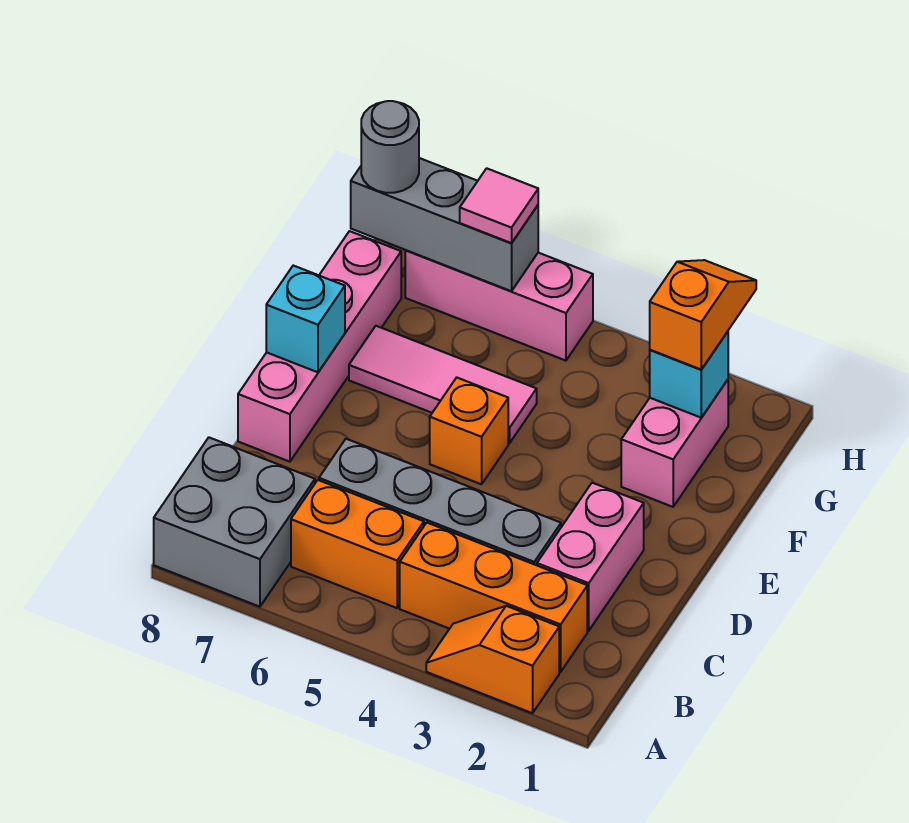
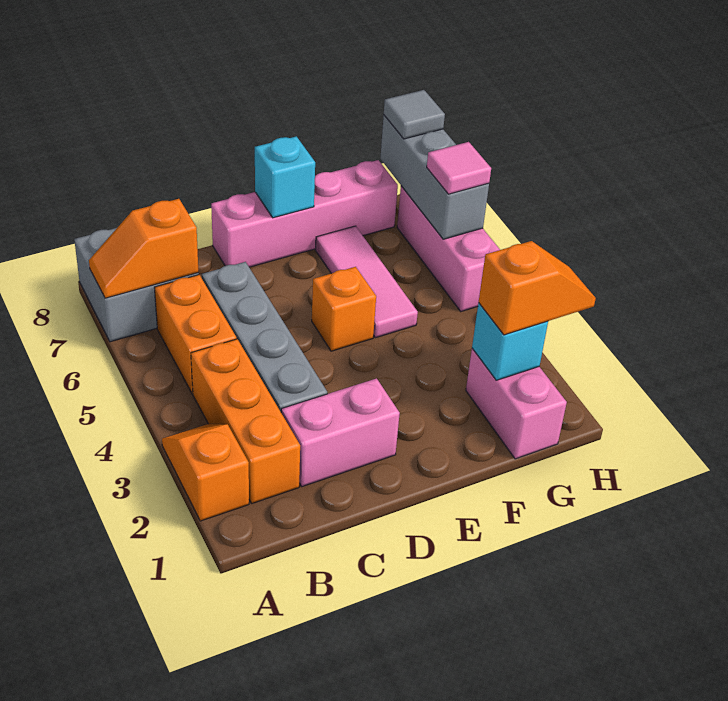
none -> orange slope A7:B7 level 2 top B
pink brick F2:G2 level 1 -> pink brick G1:G2 level 1
grey round brick H8 level 3 -> grey tile H8 level 3

